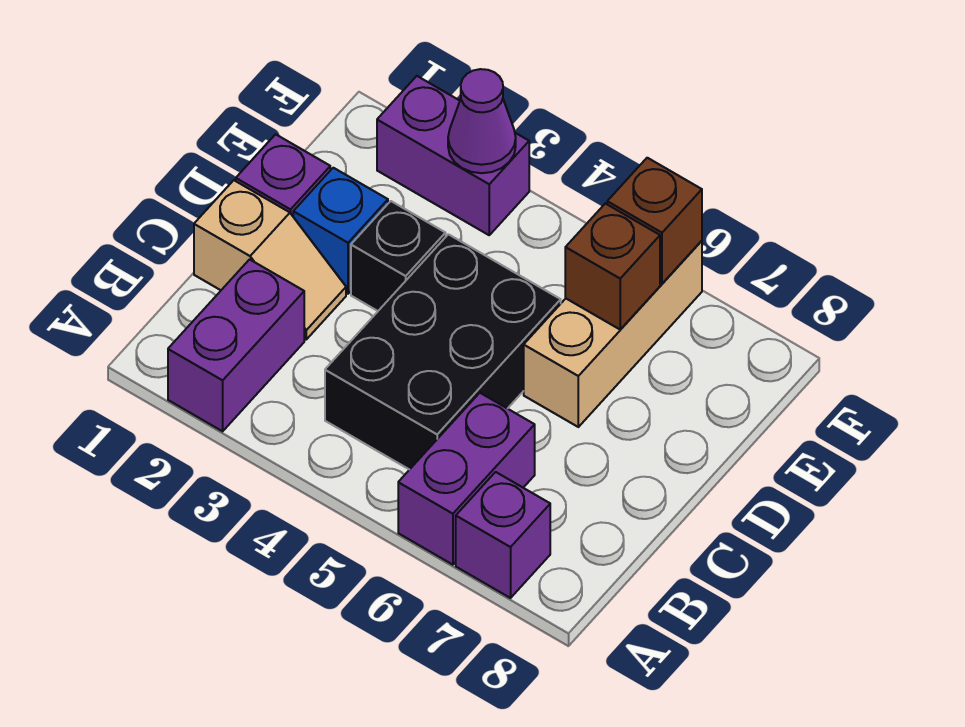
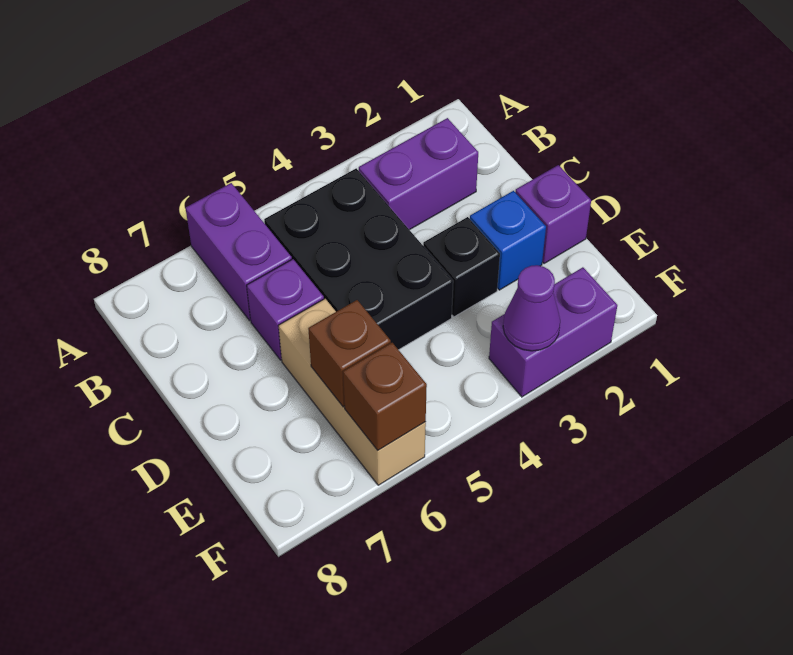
purple brick A2:B2 level 1 -> purple brick B2:B3 level 1
purple brick A7 level 1 -> purple brick C6 level 1
tan slope C1:C2 level 1 top 1 -> none

